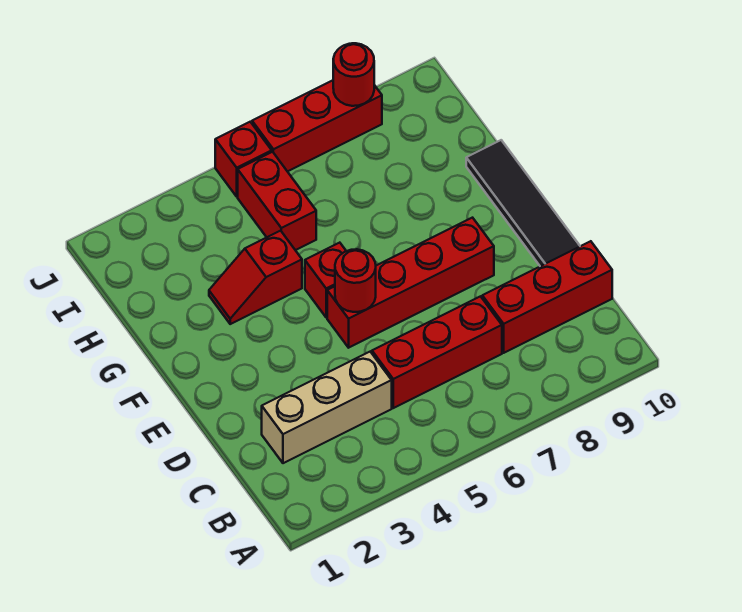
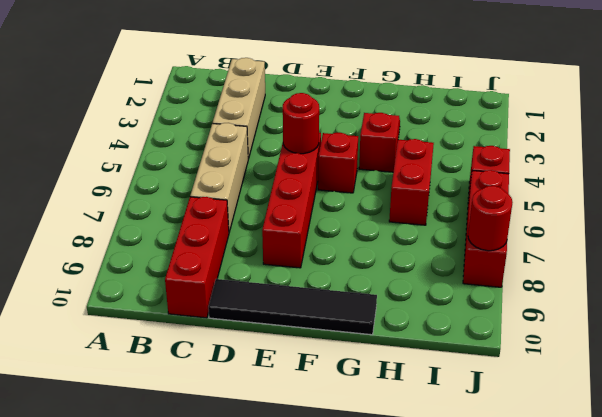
red brick C5:C7 level 1 -> tan brick C5:C7 level 1
red brick H5:I5 level 1 -> red brick H5:H6 level 1

